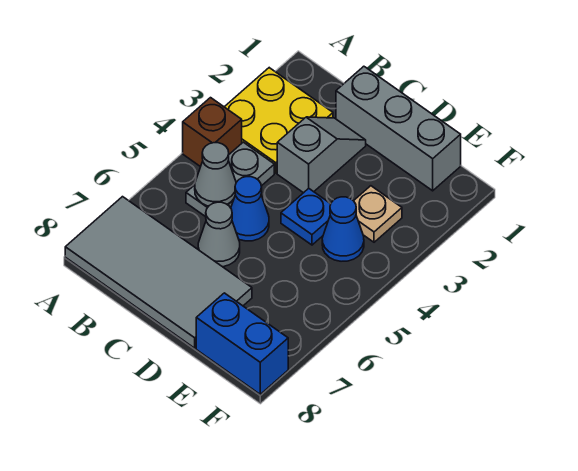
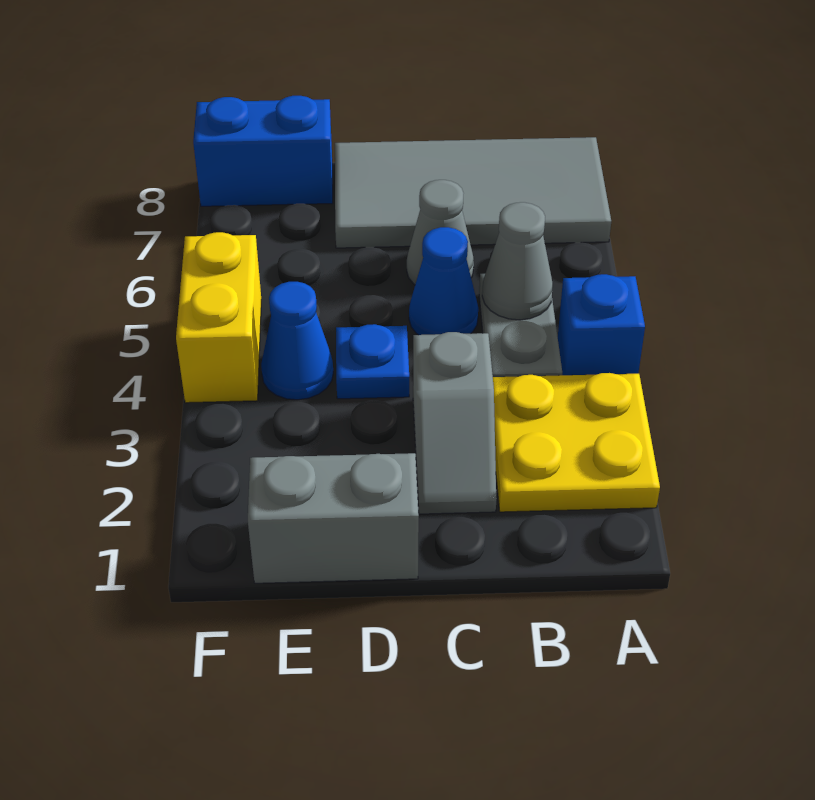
brown brick A4 level 1 -> blue brick A4 level 1
grey brick C1:E1 level 1 -> grey brick D1:E1 level 1
tan plate E3 level 1 -> none
none -> yellow brick F4:F5 level 1

